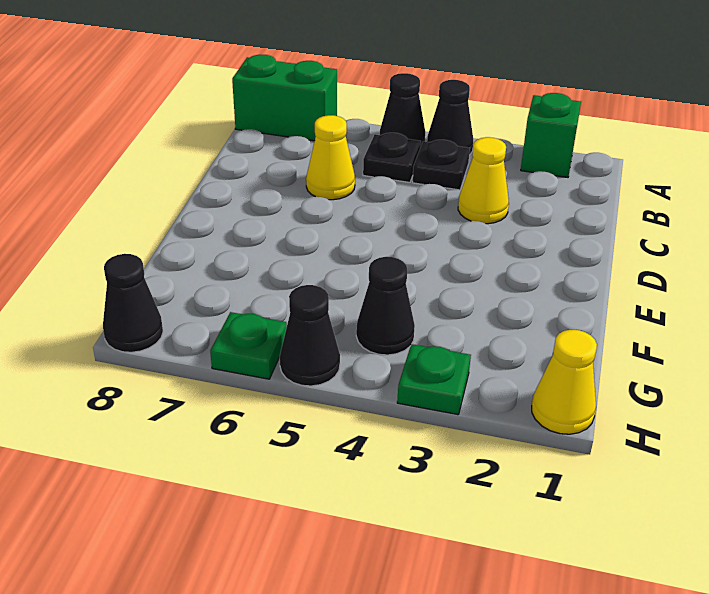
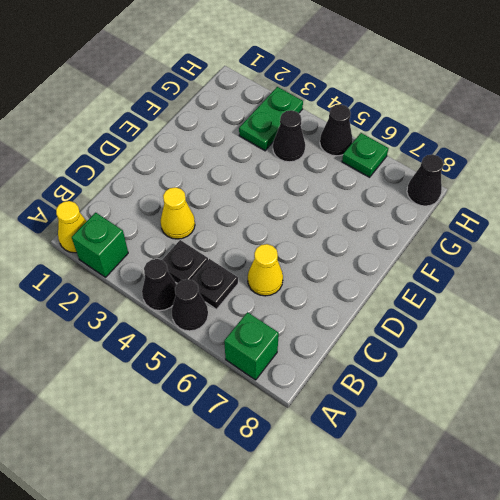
green brick A7:A8 level 1 -> green brick A7 level 1
yellow cone H1 level 1 -> yellow cone A1 level 1
green plate H3 level 1 -> green plate G3:H3 level 1

